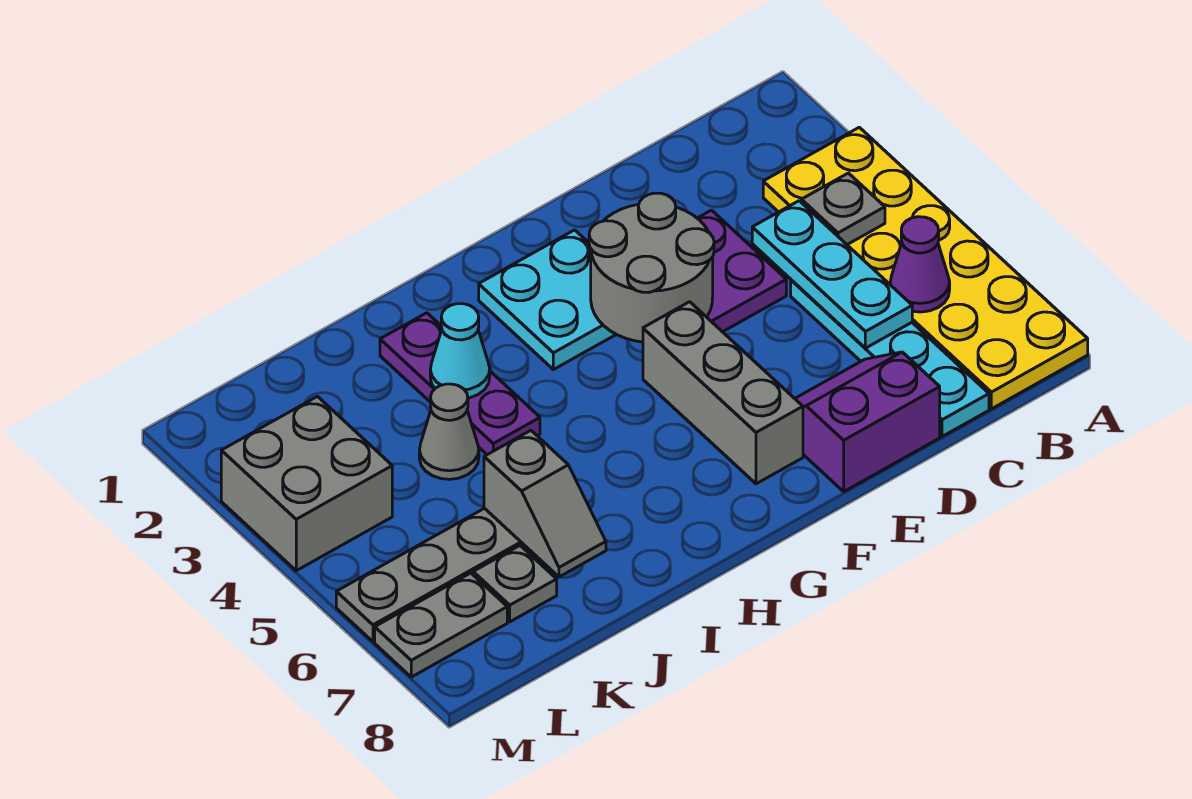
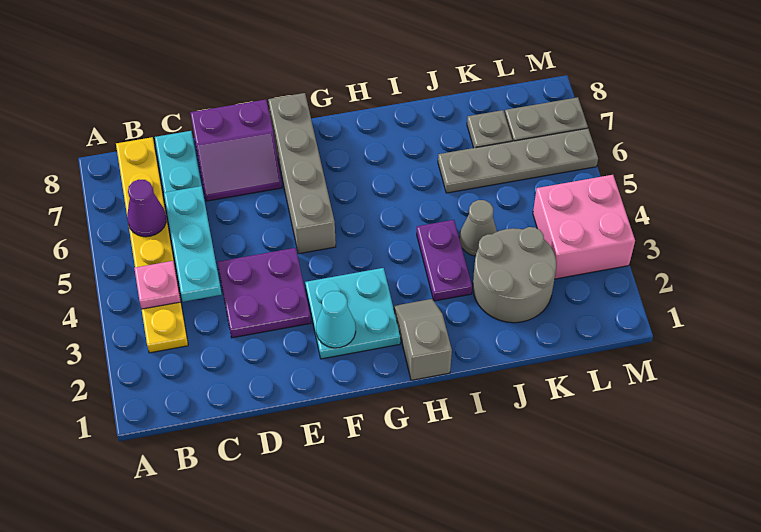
yellow plate A3:B8 level 1 -> yellow plate B3:B8 level 1
grey plate B4 level 2 -> pink plate B4 level 2
grey round brick E3:F4 level 2 -> grey round brick J2:K3 level 1
grey brick F5:F7 level 1 -> grey brick F5:F8 level 1
purple plate I2:I4 level 1 -> purple plate I3:I4 level 1
cyan cone I3 level 2 -> cyan cone F2 level 2
grey slope J6:J7 level 2 top 6 -> grey slope H1:H2 level 1 top 1
grey brick L3:M4 level 1 -> pink brick L3:M4 level 1

